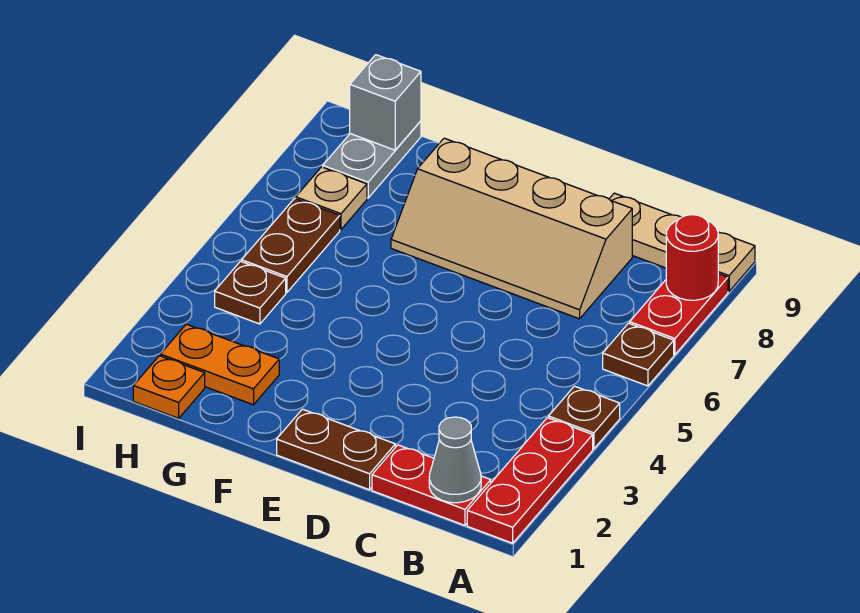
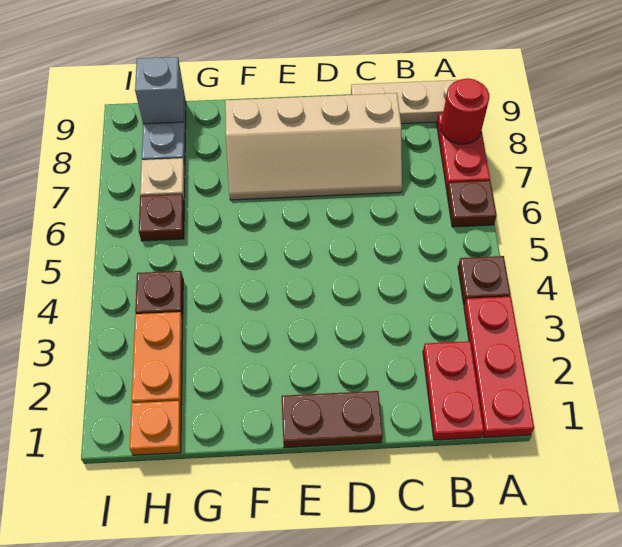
red plate B1:C1 level 1 -> red plate B1:B2 level 1
grey cone B1 level 2 -> none
orange plate G2:H2 level 1 -> orange plate H2:H3 level 1
brown plate H5:H6 level 1 -> brown plate H6 level 1

